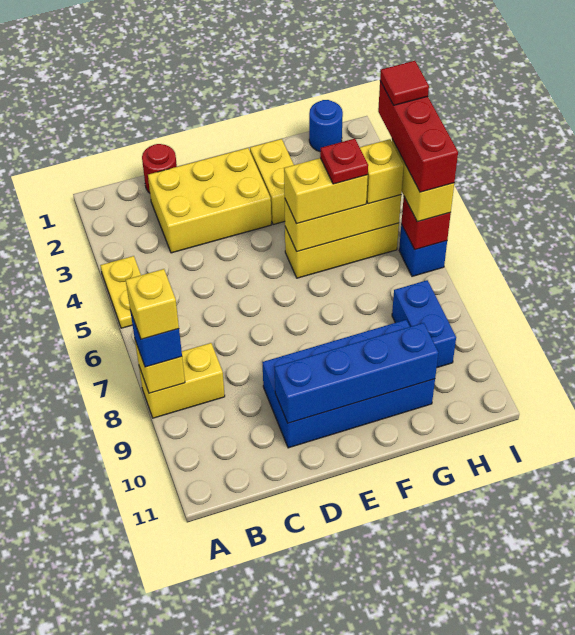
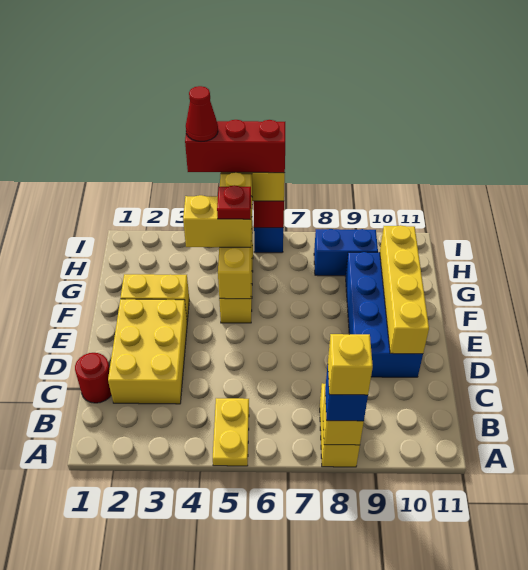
yellow plate A4:A5 level 1 -> yellow plate A5:B5 level 1
blue brick D10:G10 level 2 -> yellow brick D10:G10 level 2
yellow brick F5:G5 level 3 -> yellow brick G4:G5 level 3
blue round brick H1 level 1 -> none
red tile I4 level 5 -> red cone I4 level 5

